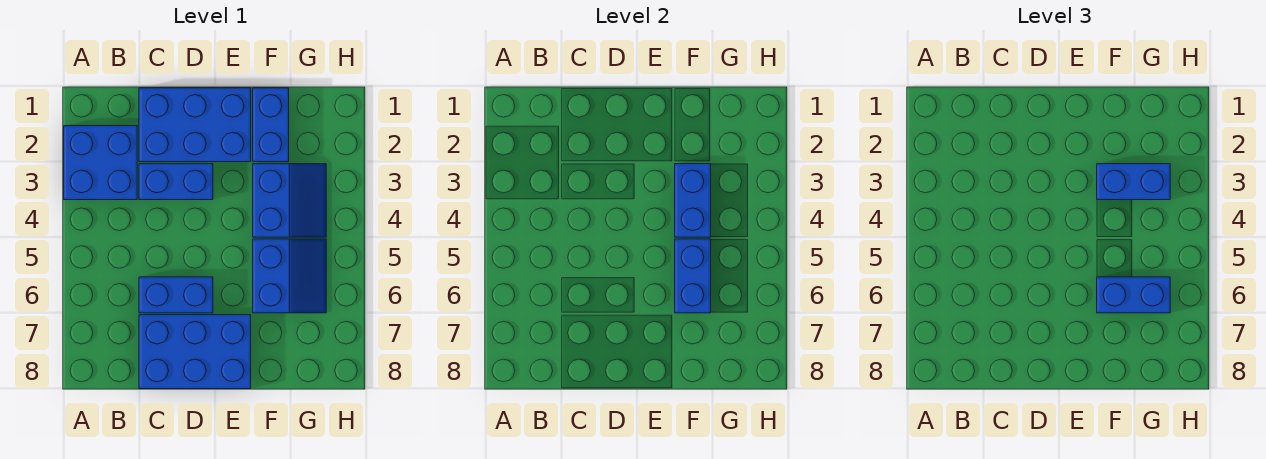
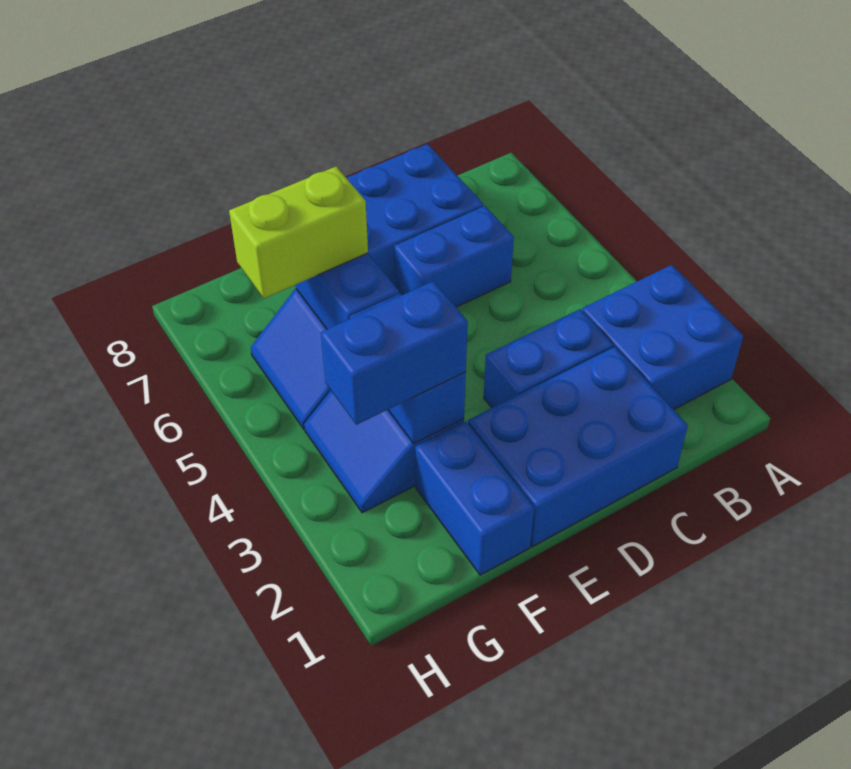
blue brick F6:G6 level 3 -> lime brick F6:G6 level 3

